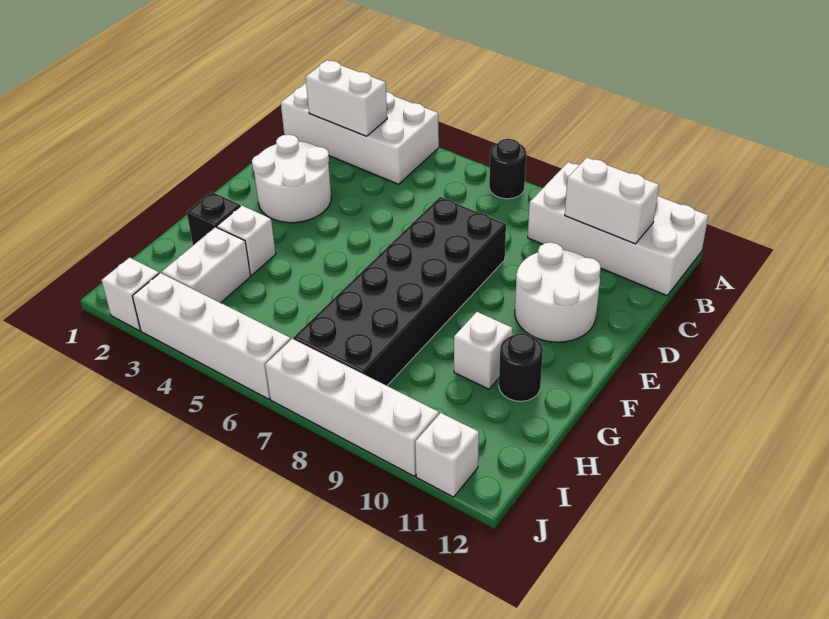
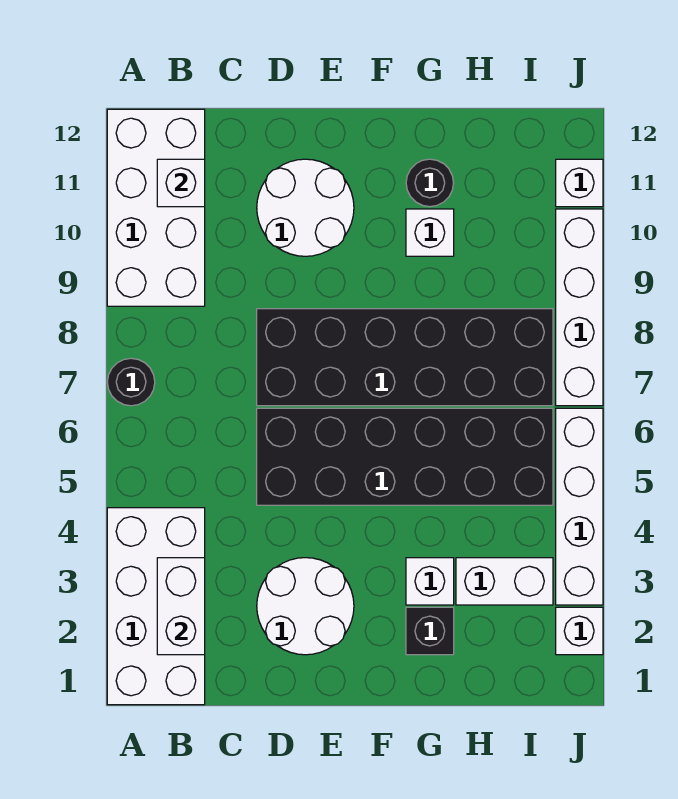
white brick B10:B11 level 2 -> white brick B11 level 2
none -> black brick D5:I6 level 1

